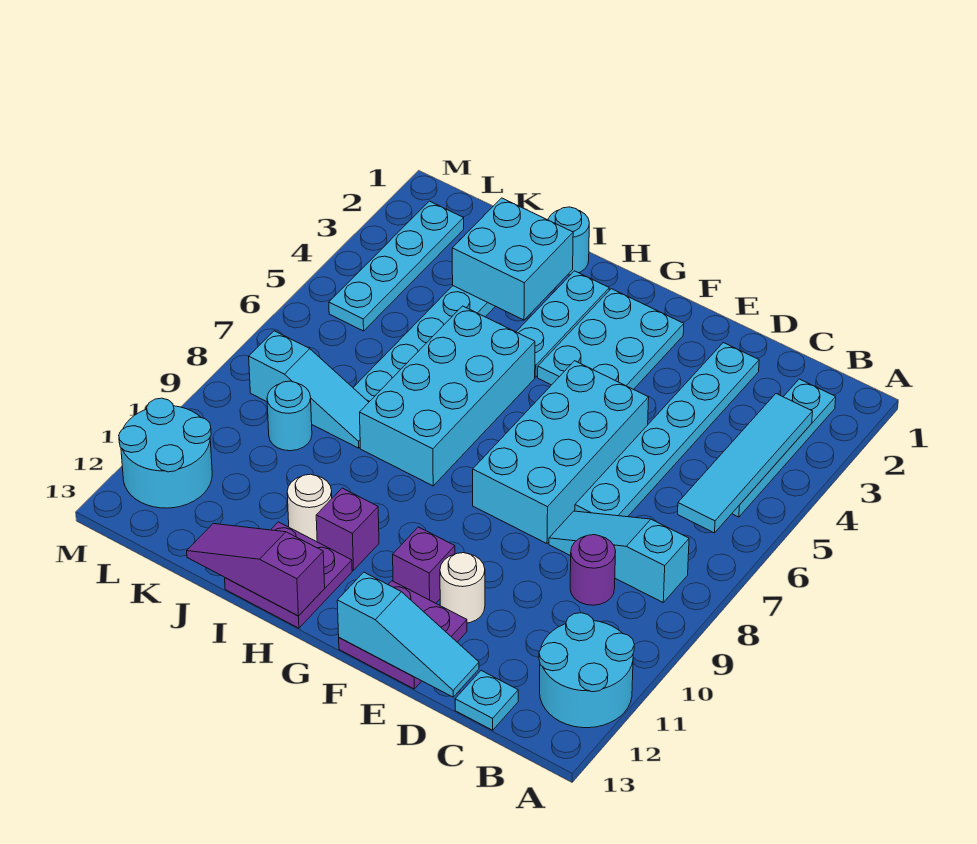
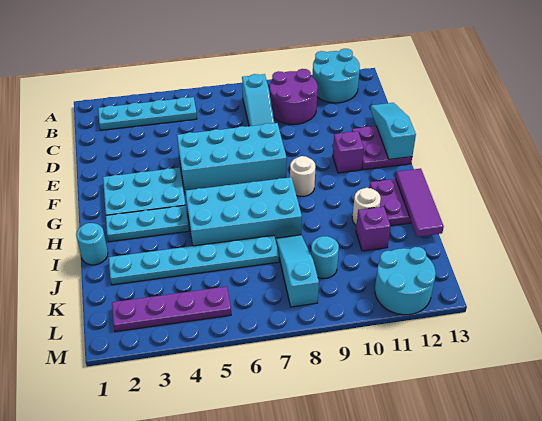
cyan tile B3:B6 level 2 -> none
purple round brick C9 level 1 -> purple round brick B9:C10 level 1
cyan plate C13 level 1 -> none
cyan plate D2:D7 level 1 -> none
white round brick E11 level 1 -> white round brick G9 level 1
purple brick H11 level 1 -> purple brick J11 level 1
purple slope H13:J13 level 2 top H -> purple tile H13:J13 level 2
cyan brick I2:J3 level 2 -> none
cyan plate L2:L5 level 1 -> purple plate L2:L5 level 1

